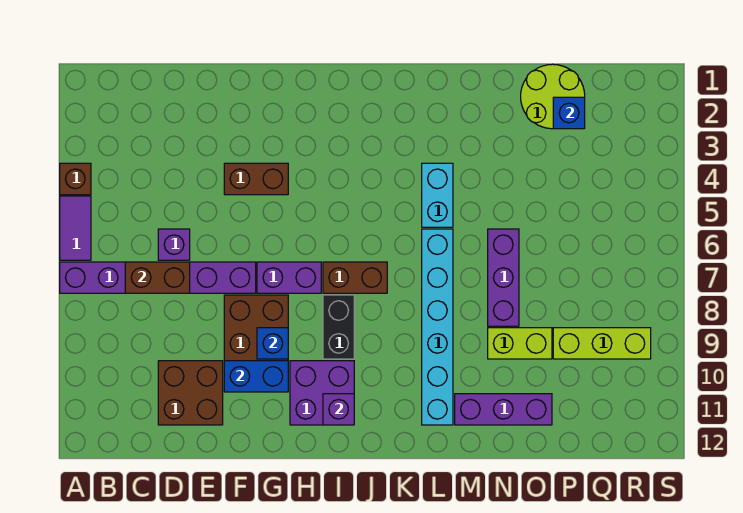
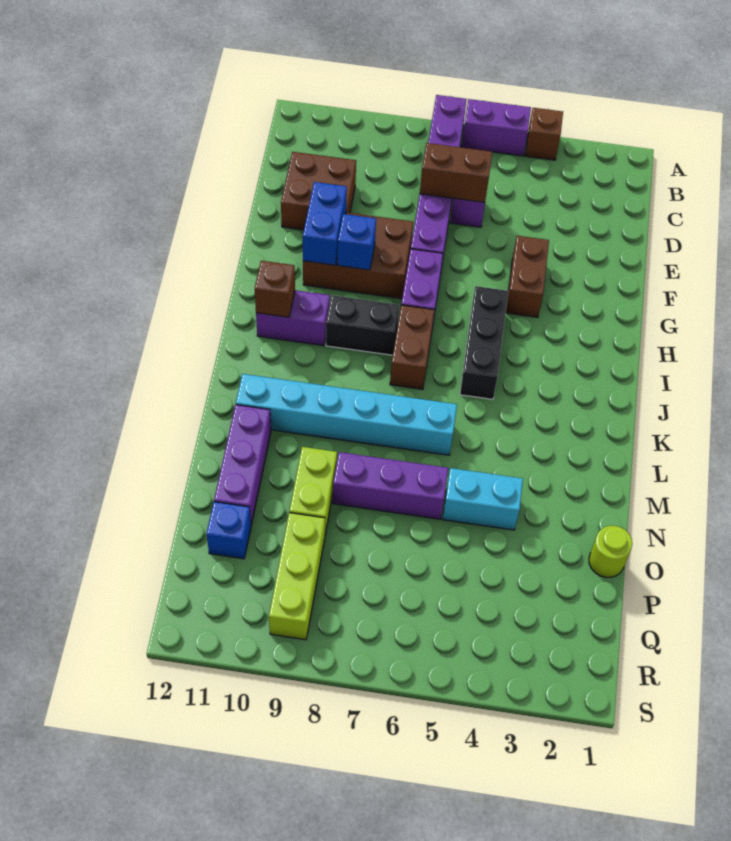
purple tile A5:A6 level 1 -> purple brick A5:A6 level 1
brown brick C7:D7 level 2 -> brown brick D6:D7 level 2
none -> black brick H5:J5 level 1
purple brick H10:I11 level 1 -> purple brick I10:I11 level 1
purple brick I11 level 2 -> brown brick I11 level 2
cyan brick L4:L5 level 1 -> cyan brick N4:N5 level 1
lime round brick O1:P2 level 1 -> lime round brick O1 level 1
blue brick P2 level 2 -> blue brick P11 level 1

